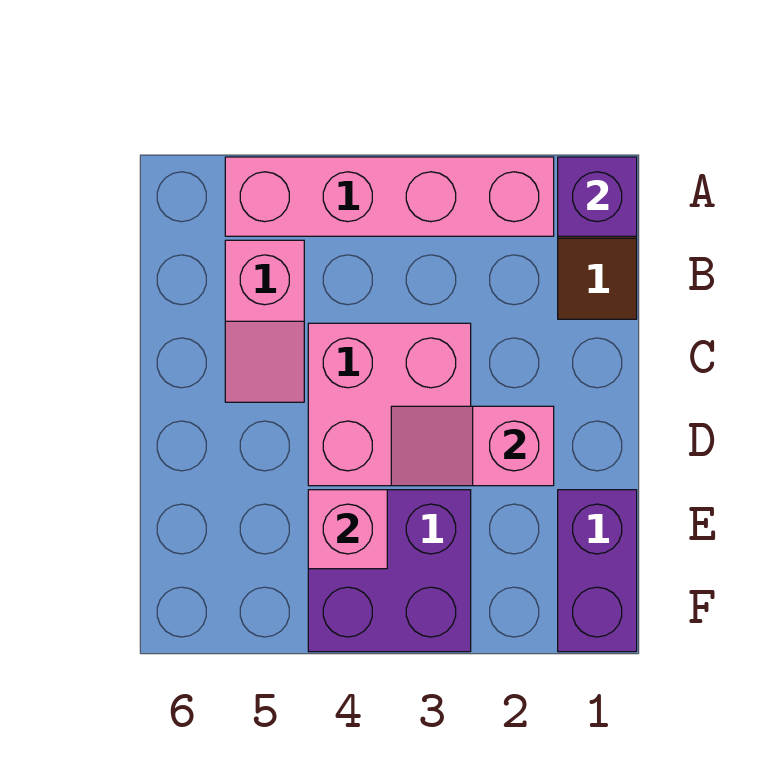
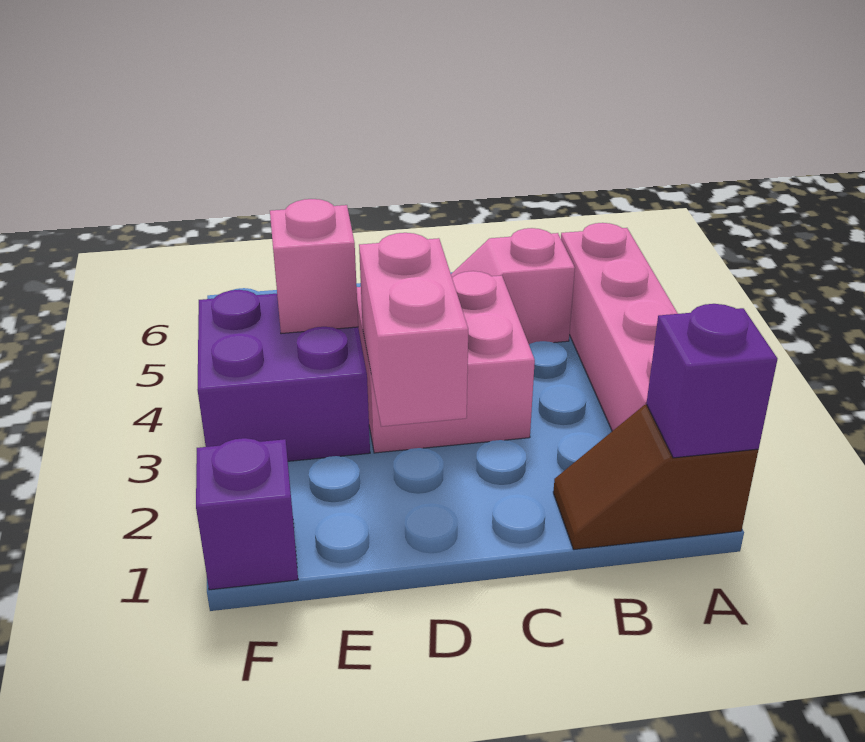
pink slope D2:D3 level 2 top 2 -> pink brick D2:D3 level 2
purple brick E1:F1 level 1 -> purple brick F1 level 1

